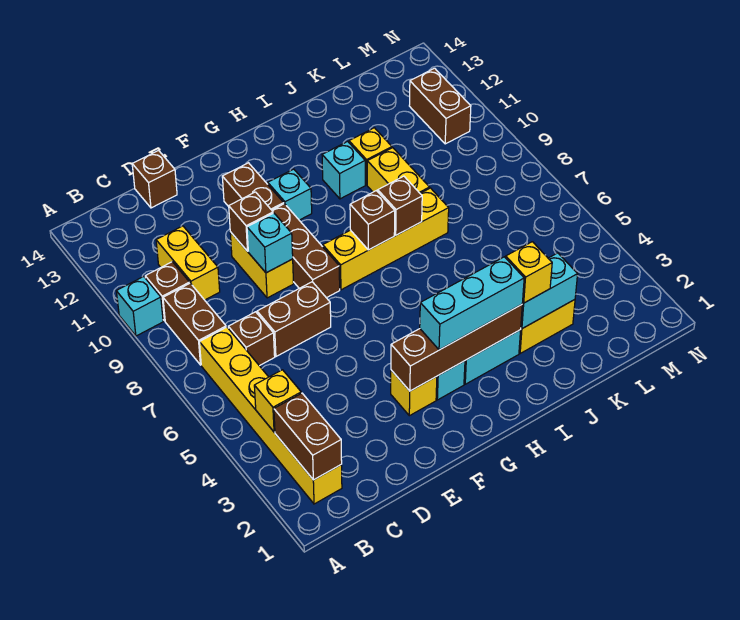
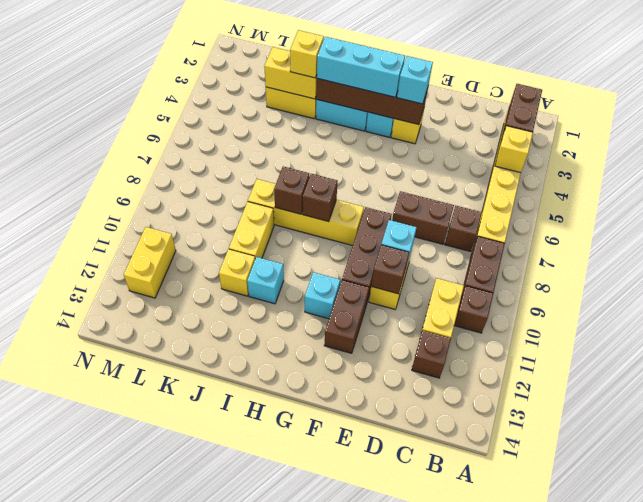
cyan brick A10 level 1 -> cyan brick F3 level 3
brown brick D14 level 1 -> brown brick C12 level 1
cyan brick J3:K3 level 2 -> yellow brick J3:K3 level 2
brown brick M11:M12 level 1 -> yellow brick M11:M12 level 1

